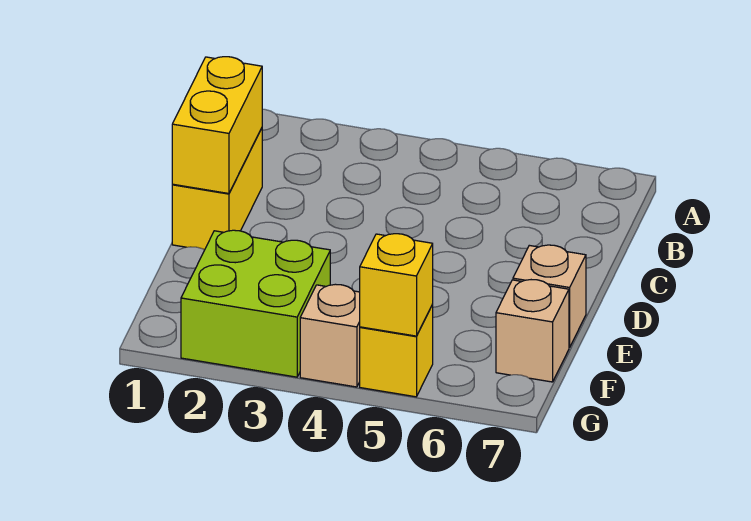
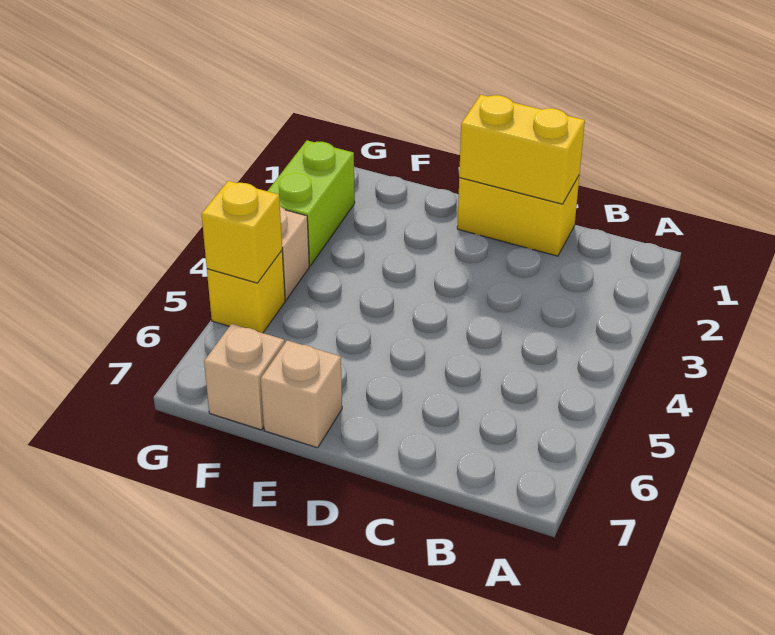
lime brick F2:G3 level 1 -> lime brick G2:G3 level 1

